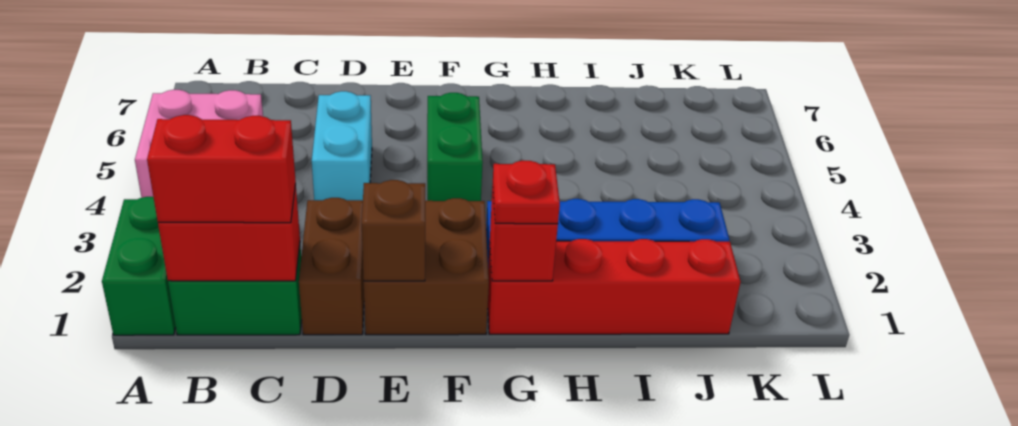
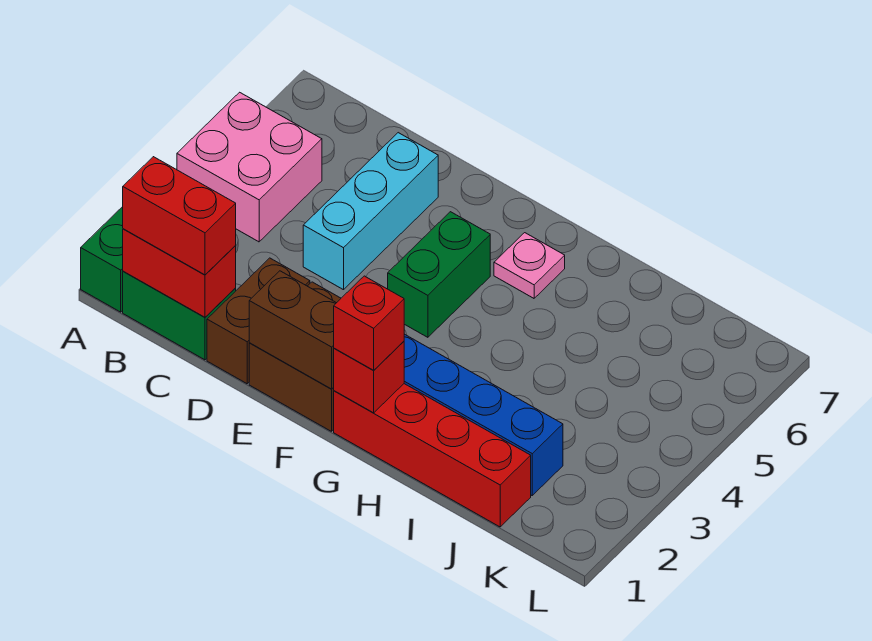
cyan brick D4:D5 level 1 -> cyan brick D4:D6 level 1
brown brick E1 level 2 -> brown brick E1:F1 level 2
red plate G1 level 3 -> red brick G1 level 3
none -> pink plate G6 level 1

